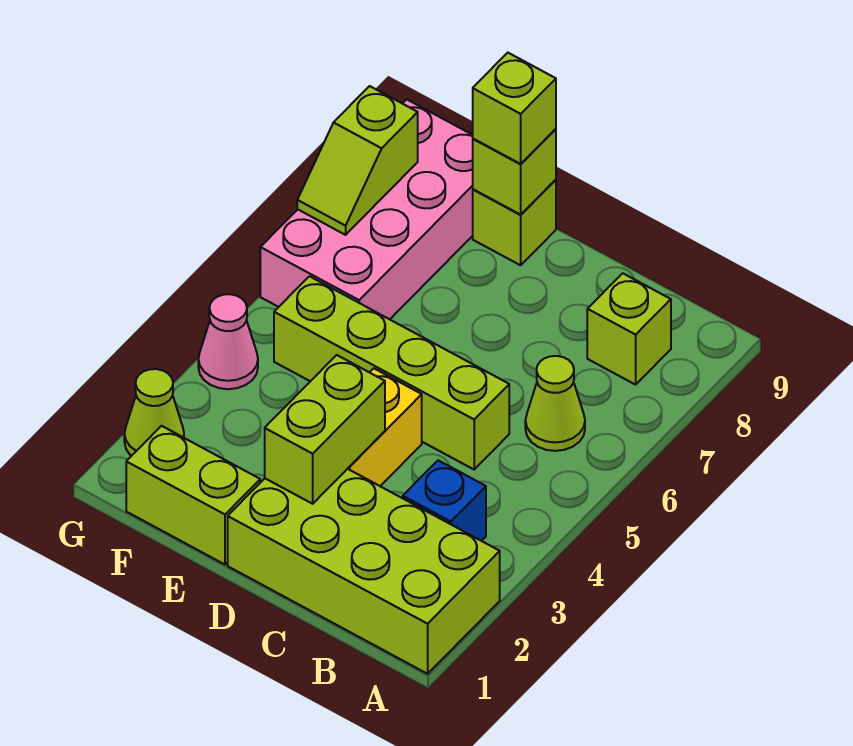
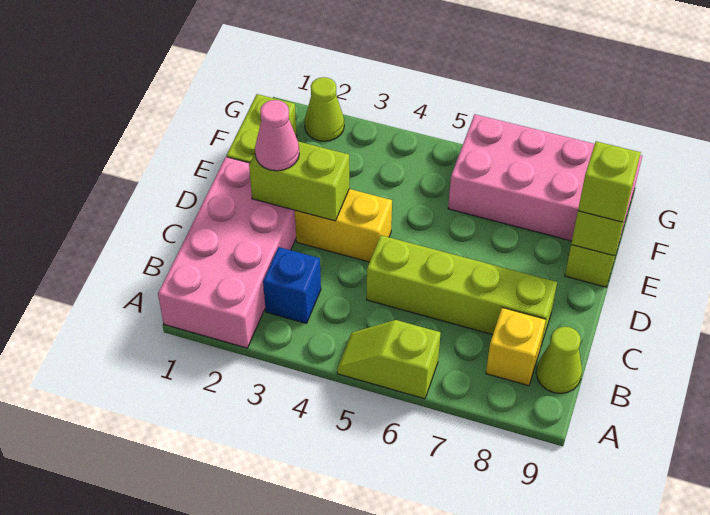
lime brick A1:D2 level 1 -> pink brick A1:D2 level 1
lime cone B6 level 1 -> lime cone B9 level 1
lime brick B8 level 1 -> yellow brick B8 level 1
lime brick C5:F5 level 1 -> lime brick C5:C8 level 1
pink cone G4 level 1 -> pink cone D2 level 3
lime slope G7:G8 level 2 top 8 -> lime slope A5:A6 level 1 top 6

